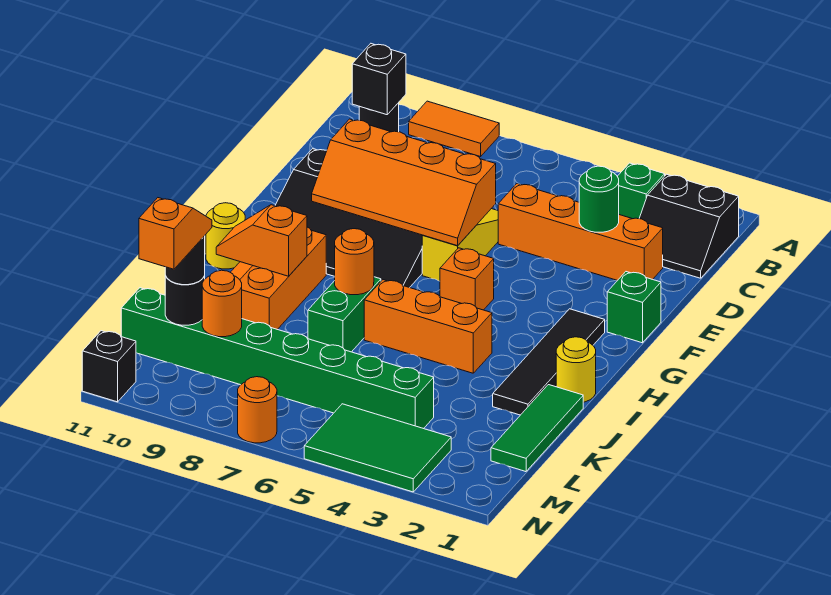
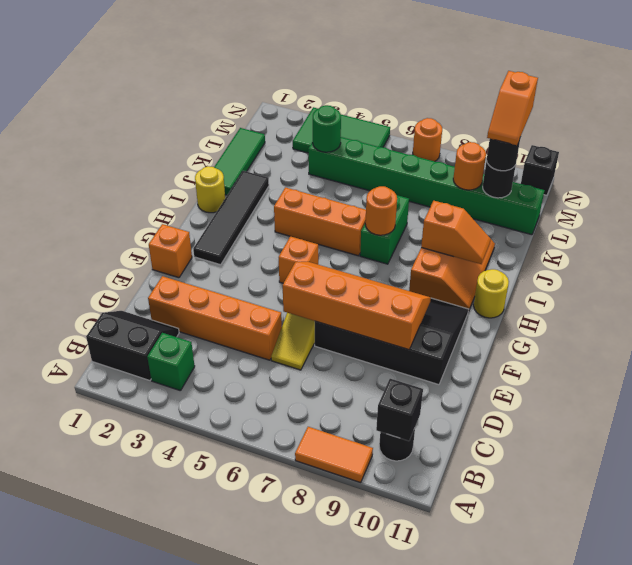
green round brick D3 level 2 -> green round brick L4 level 2
green brick F1 level 1 -> orange brick F1 level 1

